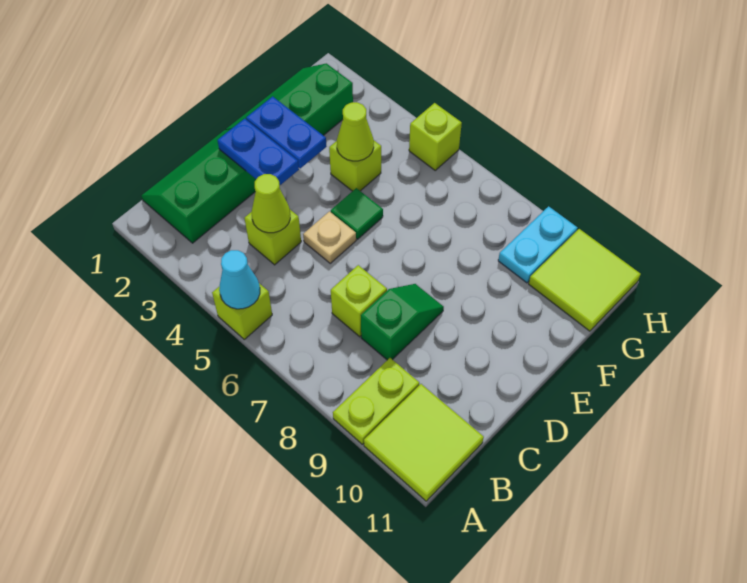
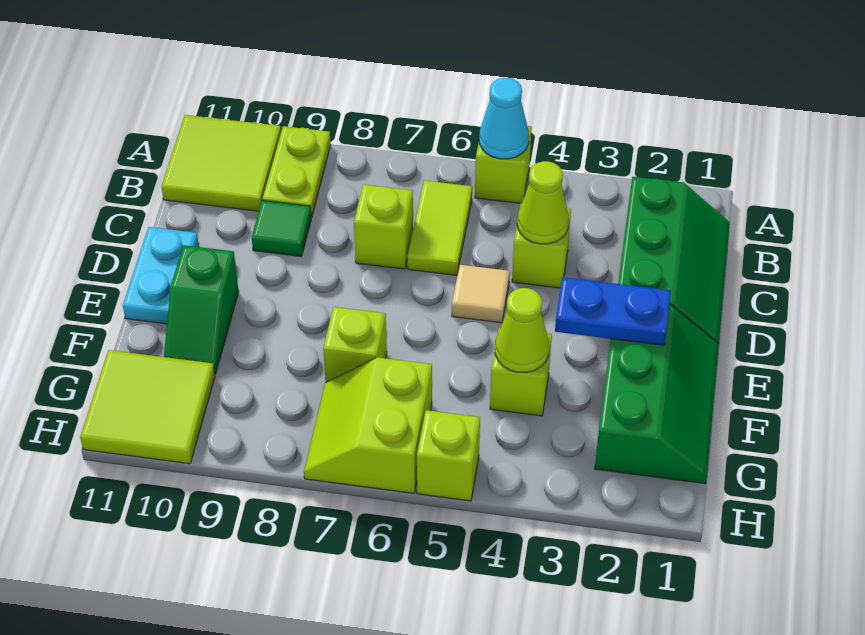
none -> lime tile B6:C6 level 1
green slope C8:D8 level 1 top C -> green slope E10:F10 level 1 top E
blue plate D2:D3 level 2 -> none
tan plate D5 level 1 -> tan tile D5 level 1
green tile E5 level 1 -> green tile C9 level 1
none -> lime brick F7 level 1
none -> lime slope G6:H7 level 1 top 6
cyan plate G9:H9 level 1 -> cyan plate D11:E11 level 1

